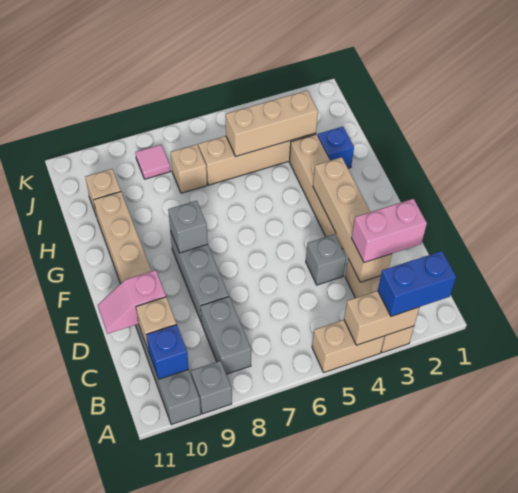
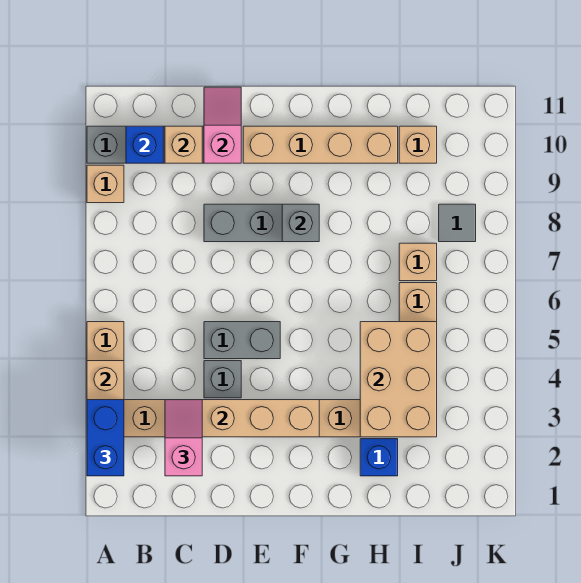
grey brick A9 level 1 -> tan brick A9 level 1
grey brick B8:C8 level 1 -> grey brick D5:E5 level 1
pink brick C2:C3 level 3 -> pink slope C2:C3 level 3 top 2
tan brick I3:I5 level 2 -> tan brick H3:I5 level 2
pink tile J8 level 1 -> grey tile J8 level 1

